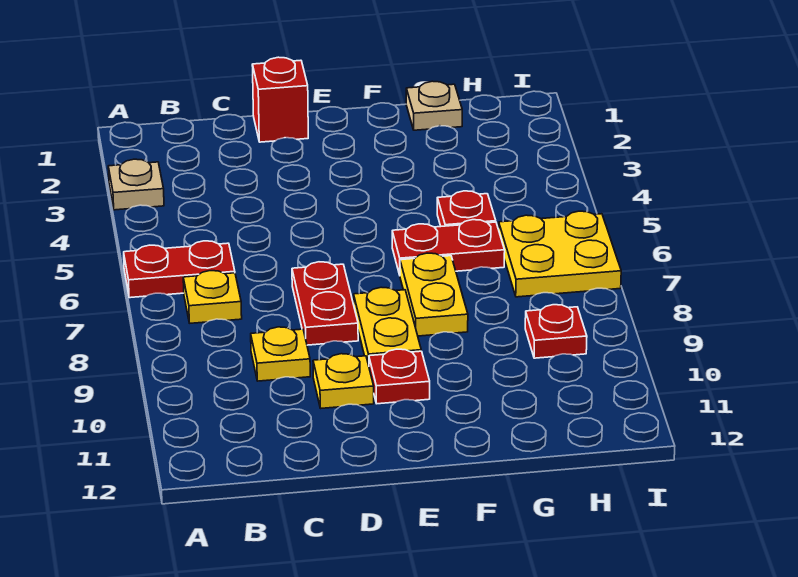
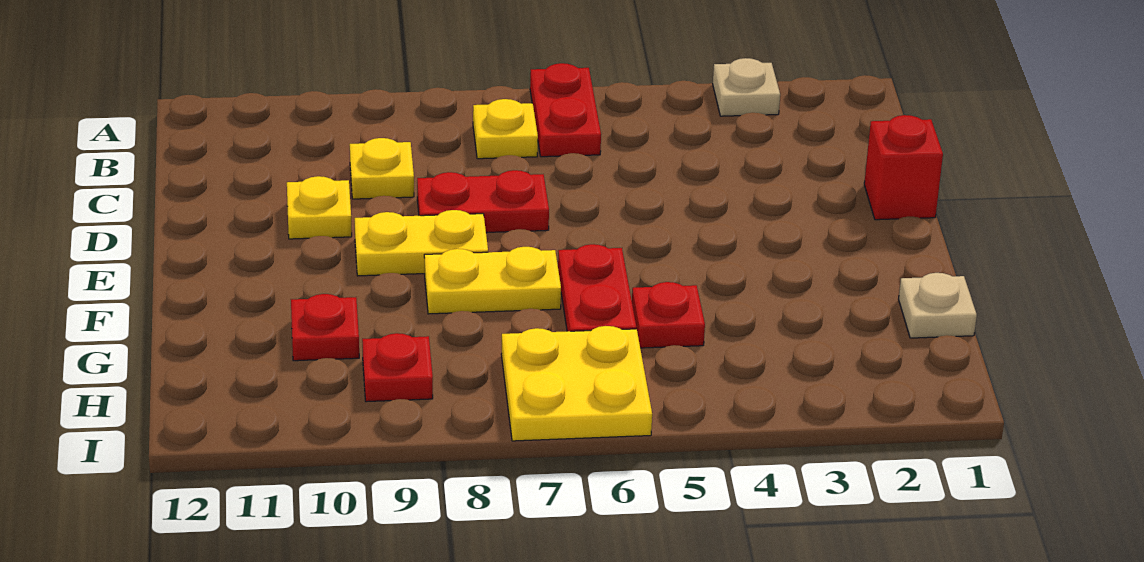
red plate E10 level 1 -> red plate G10 level 1

